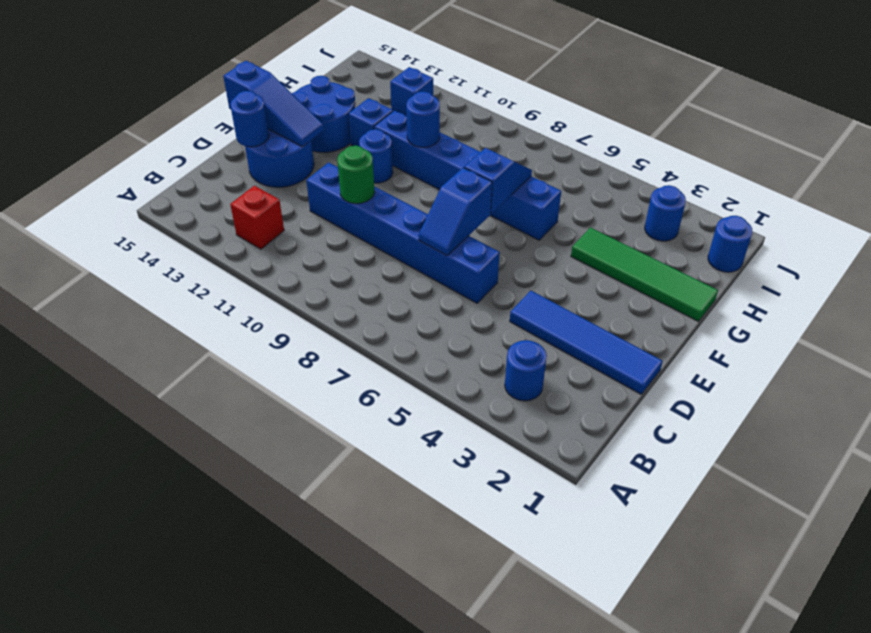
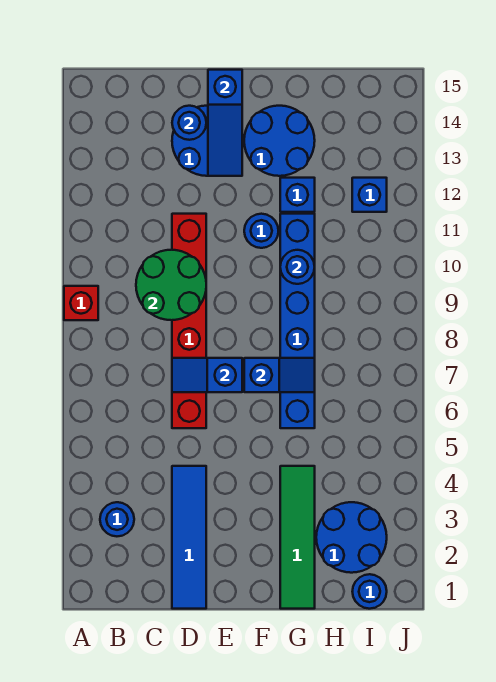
red brick B12 level 1 -> red brick A9 level 1
blue brick D6:D11 level 1 -> red brick D6:D11 level 1
green round brick D10 level 2 -> green round brick C9:D10 level 2
blue round brick I3 level 1 -> blue round brick H2:I3 level 1

